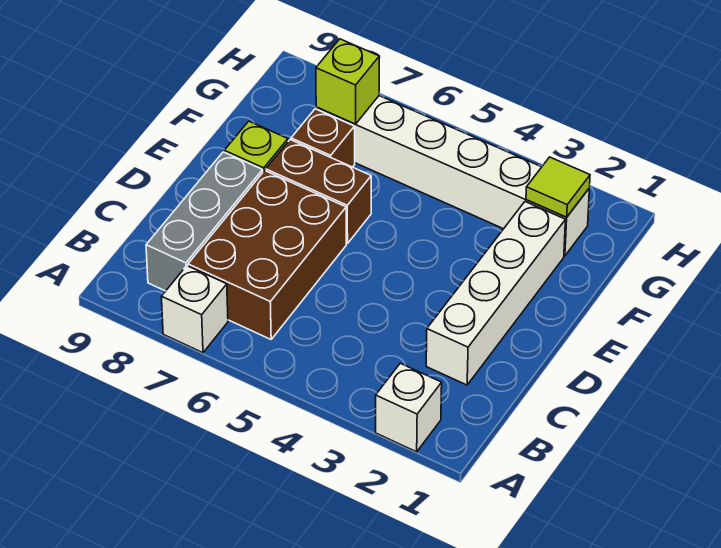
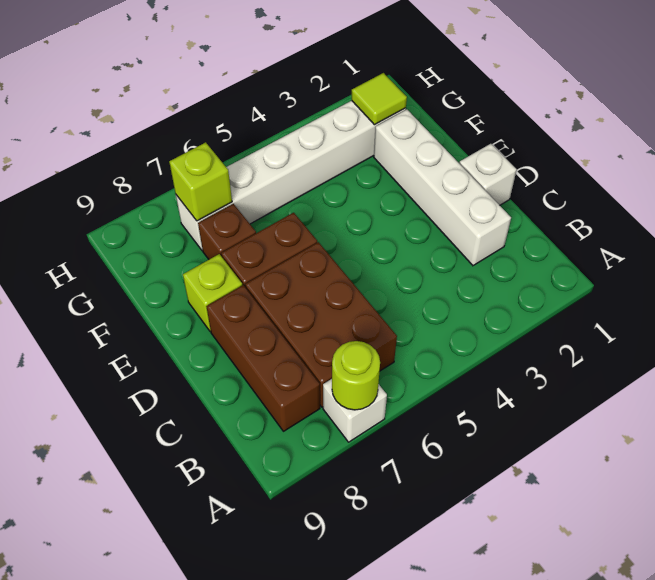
white brick A2 level 1 -> white brick D1 level 1
none -> lime round brick A7 level 2
grey brick B8:D8 level 1 -> brown brick B8:D8 level 1

